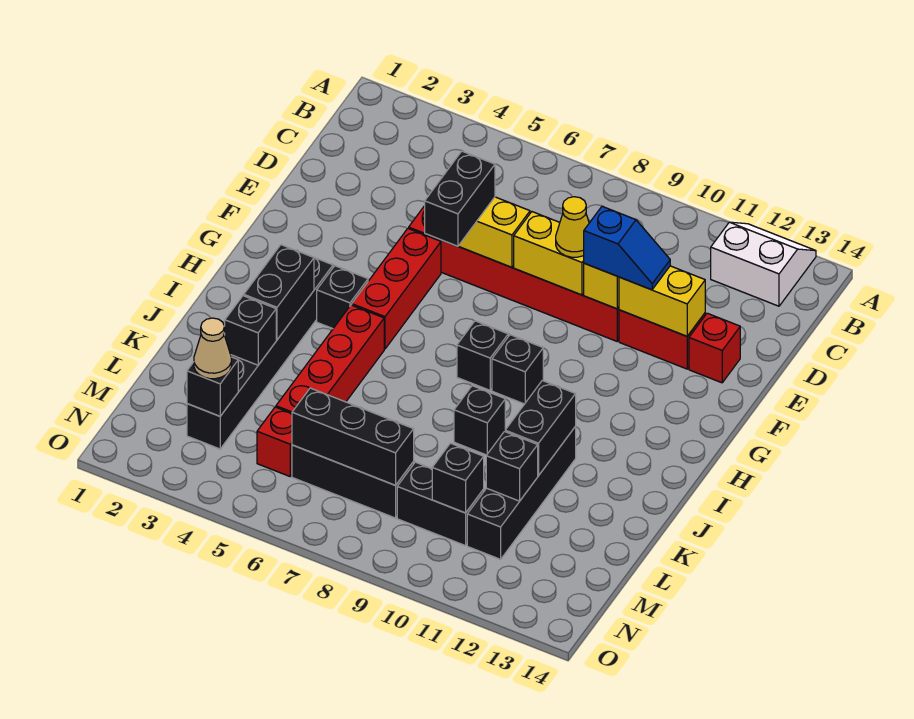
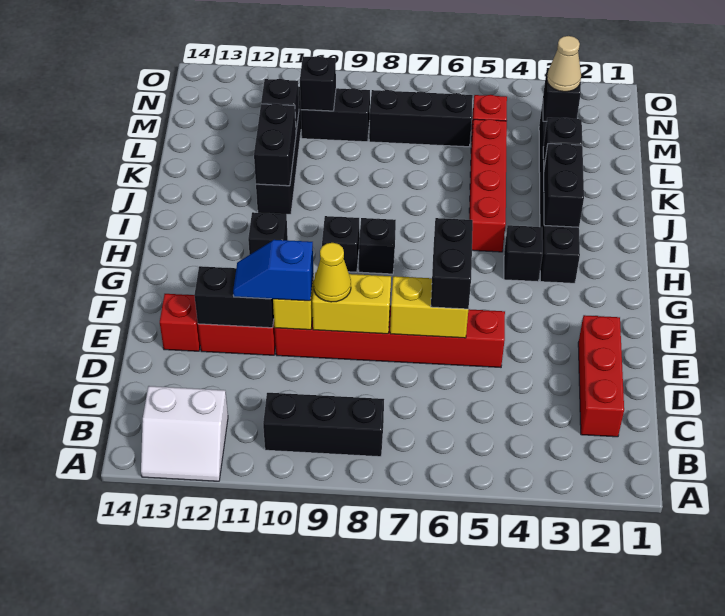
yellow brick E11:E12 level 2 -> black brick E11:E12 level 2
red brick F5:H5 level 1 -> red brick C2:E2 level 1
black brick J9 level 1 -> black brick H11 level 1
black brick M6:M8 level 2 -> black brick B8:B10 level 1

